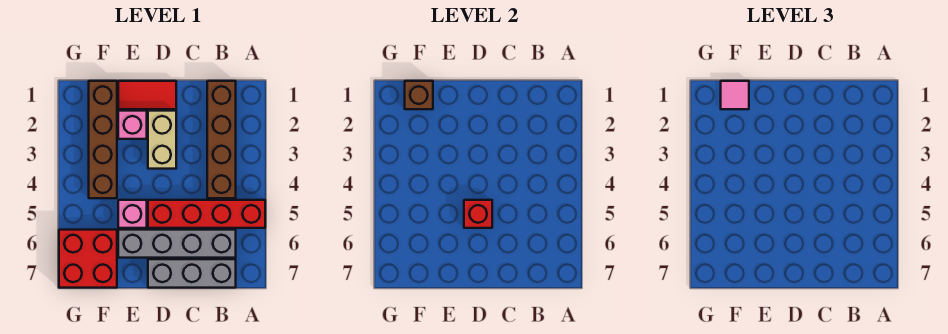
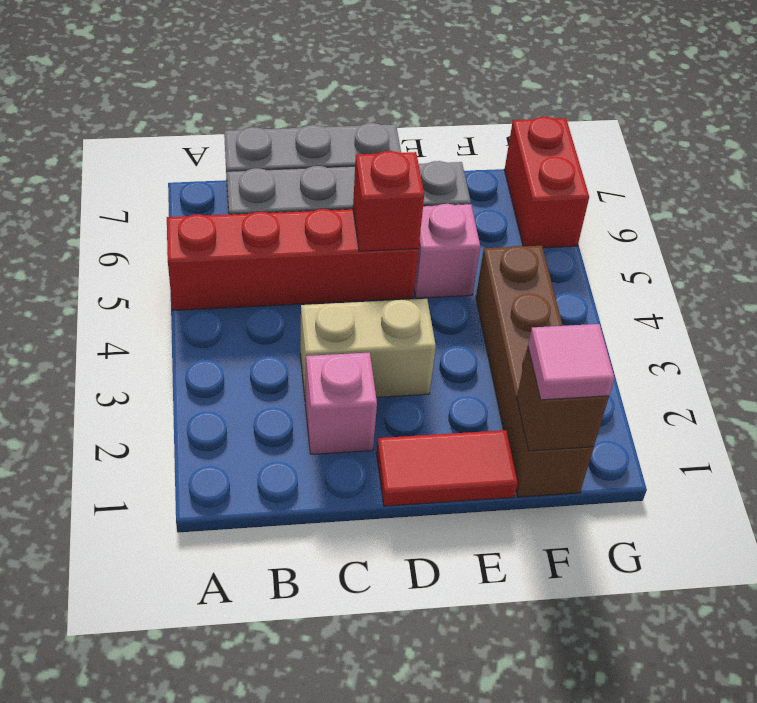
brown brick B1:B4 level 1 -> none
tan brick D2:D3 level 1 -> tan brick C3:D3 level 1
pink brick E2 level 1 -> pink brick C2 level 1
red brick F6:G7 level 1 -> red brick G6:G7 level 1

